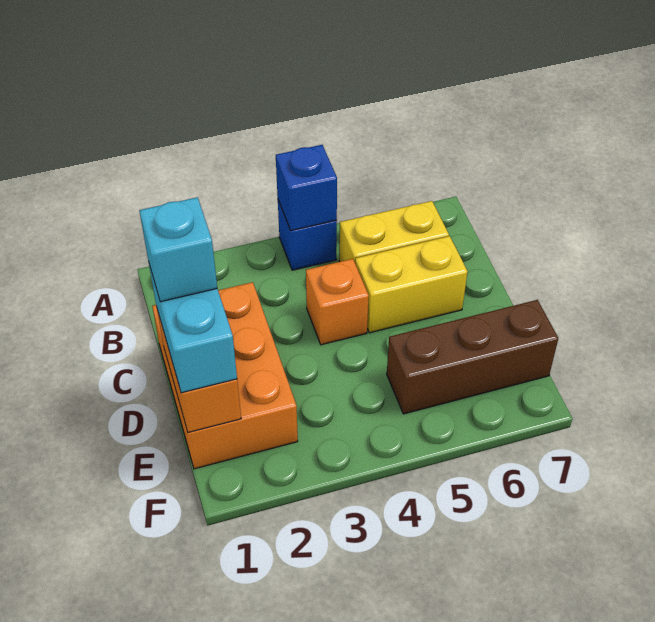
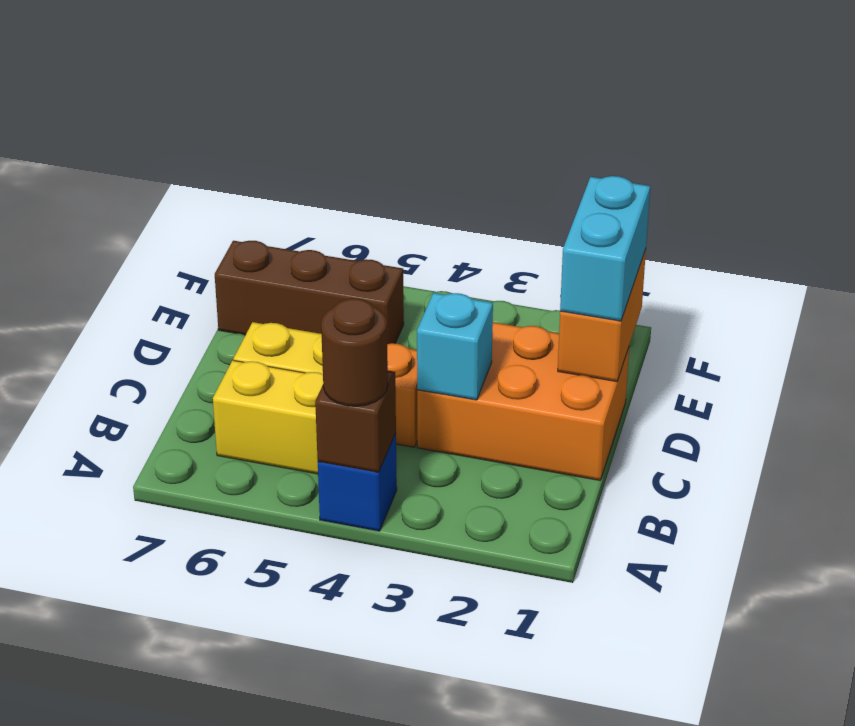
blue brick A4 level 2 -> brown brick A4 level 2
none -> brown round brick A4 level 3
orange brick C1:E2 level 1 -> orange brick C1:D3 level 1
cyan brick D1 level 4 -> cyan brick C3 level 2

